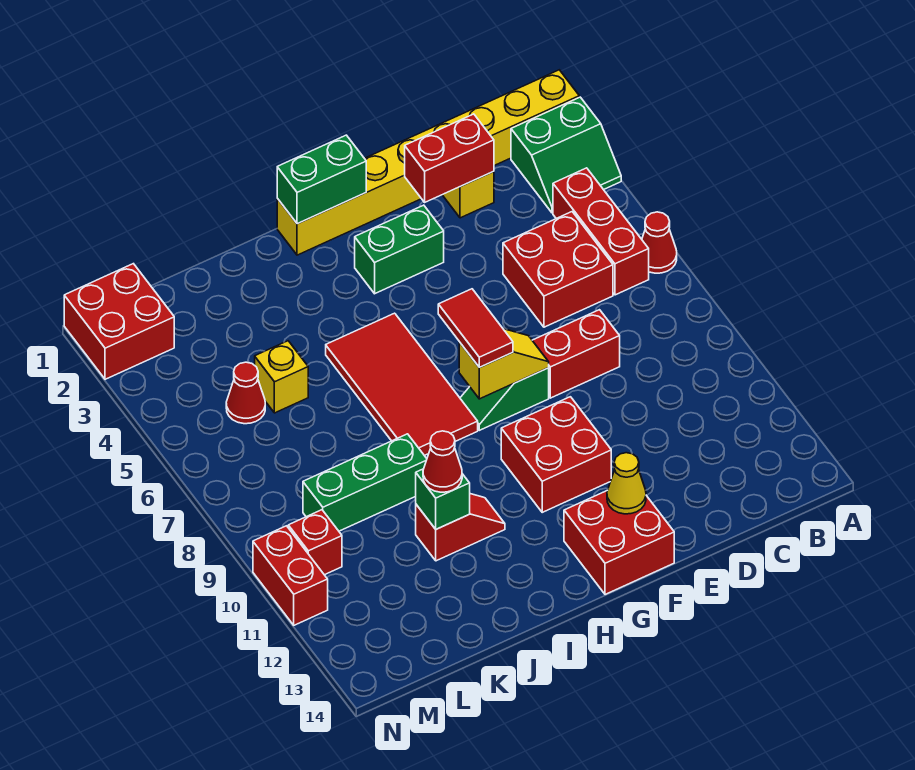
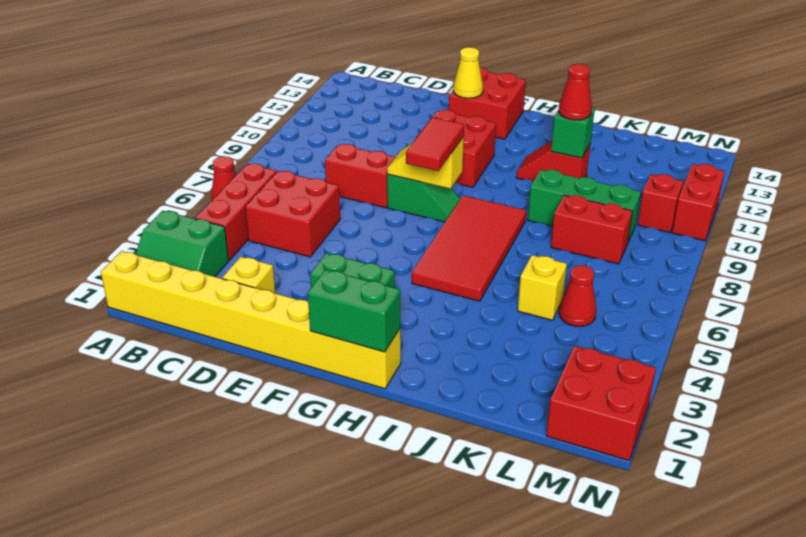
green slope A2:B3 level 1 top 2 -> green slope A2:B3 level 1 top 3
red brick D2:E2 level 2 -> red brick K8:L8 level 1

